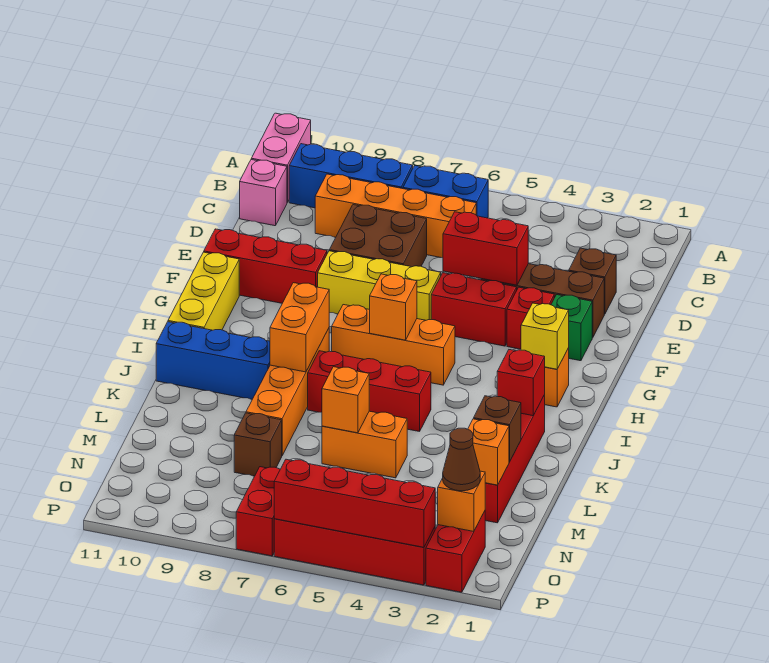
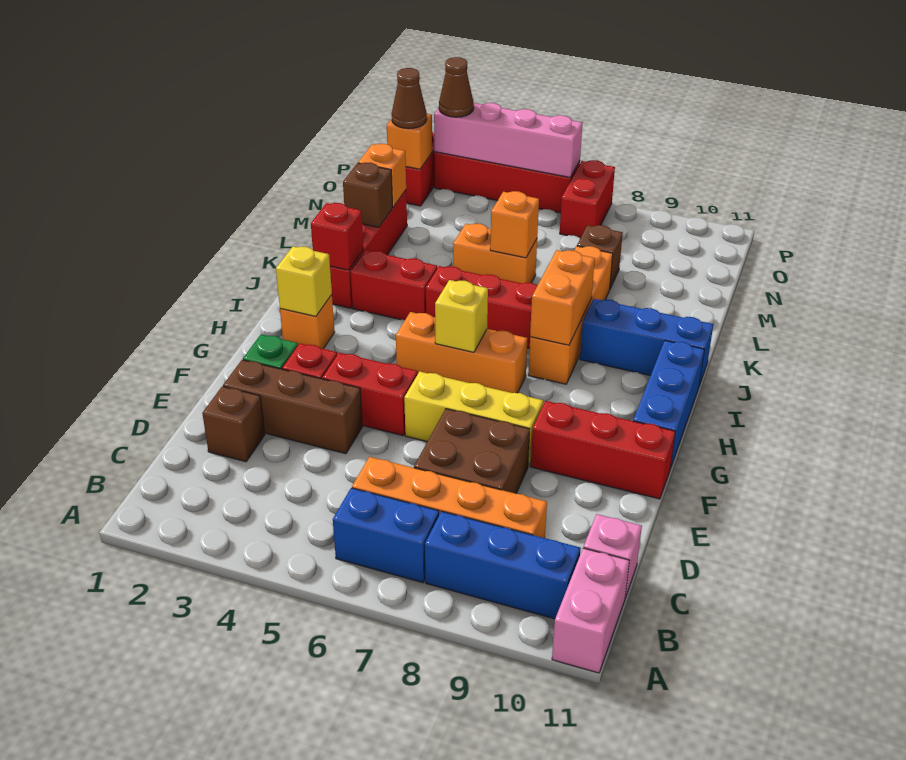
red brick E4:E5 level 2 -> red brick J3:J4 level 1
yellow brick G11:I11 level 1 -> blue brick G11:I11 level 1
orange brick H6 level 2 -> yellow brick H6 level 2
red brick P3:P6 level 2 -> pink brick P3:P6 level 2
none -> brown cone P3 level 3

